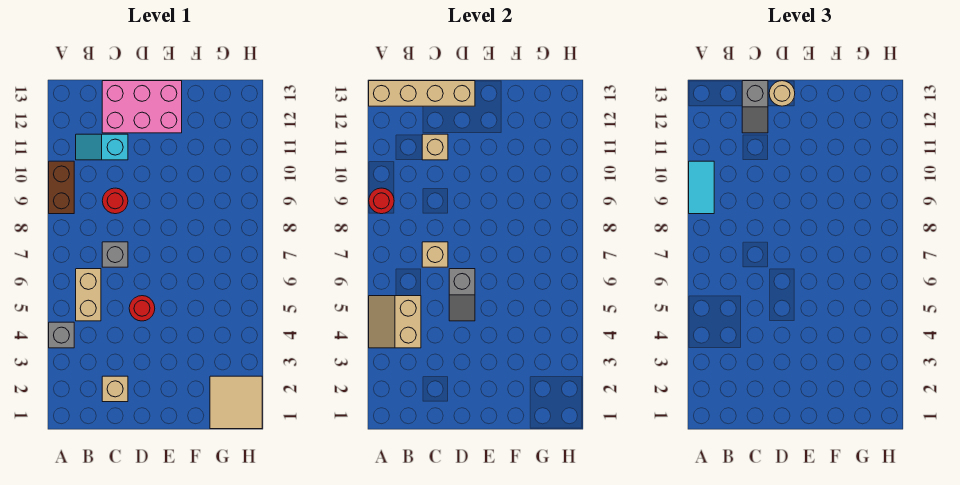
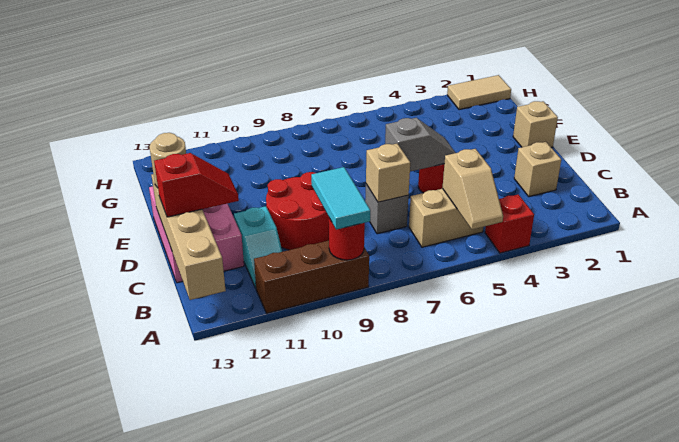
grey brick A4 level 1 -> red brick A4 level 1
tan slope A4:B5 level 2 top B -> tan slope A5:B5 level 2 top B
brown brick A9:A10 level 1 -> brown brick A9:A11 level 1
cyan tile A9:A10 level 3 -> cyan tile A9:B9 level 3
red round brick C9 level 1 -> red round brick C9:D10 level 1
tan brick C11 level 2 -> tan brick E1 level 1
grey slope C12:C13 level 3 top 13 -> red slope C12:C13 level 3 top 13
tan tile G1:H2 level 1 -> tan tile H1:H2 level 1

